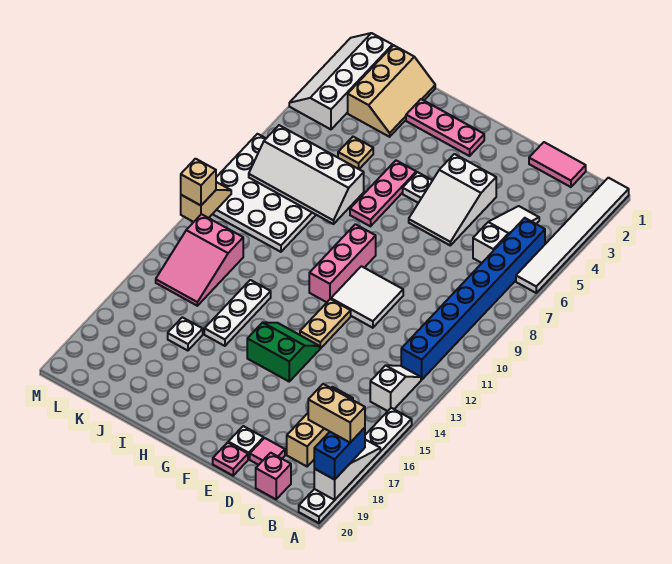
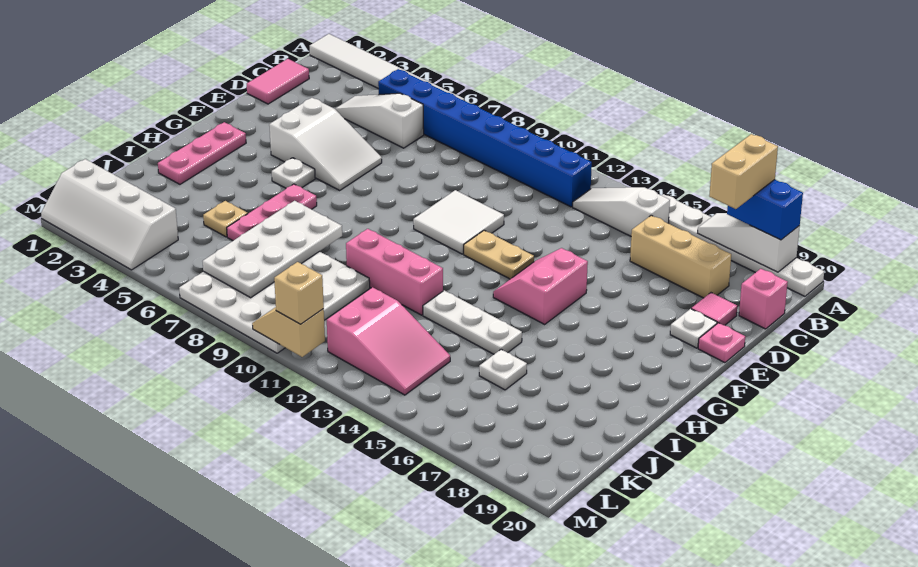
white slope B13:B14 level 1 top 14 -> white slope B13:B15 level 1 top 15
green slope F14:G15 level 1 top 15 -> pink slope F14:G15 level 1 top 15
pink brick G9:G11 level 1 -> pink brick I10:I12 level 1
pink plate H5:H7 level 1 -> pink plate H6:J6 level 1
white slope I7:L8 level 2 top 7 -> white plate I7:L8 level 2
tan slope J1:K3 level 1 top K -> none

